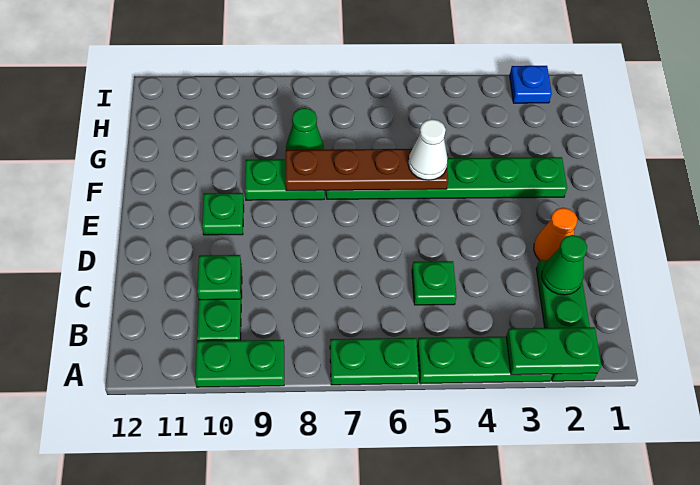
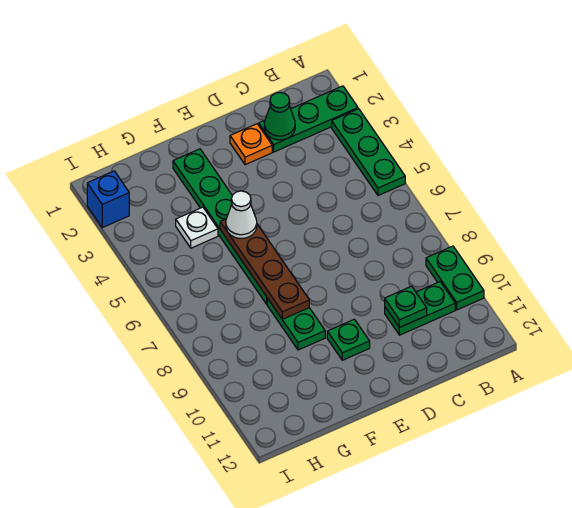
green plate A2:A3 level 2 -> none
green plate A6:A7 level 1 -> none
green plate C5 level 1 -> none
orange cone D2 level 1 -> orange plate D2 level 1
none -> white plate G4 level 1
green cone G8 level 1 -> none
blue plate I2 level 1 -> blue brick I2 level 1

